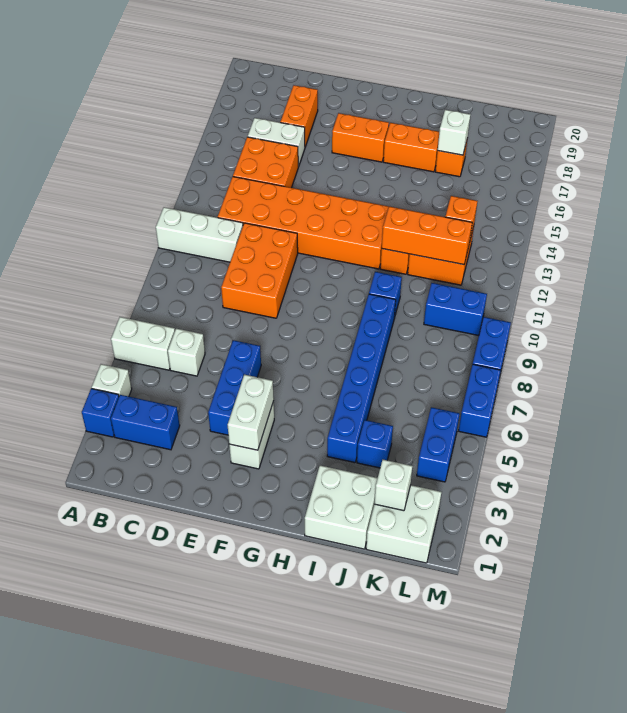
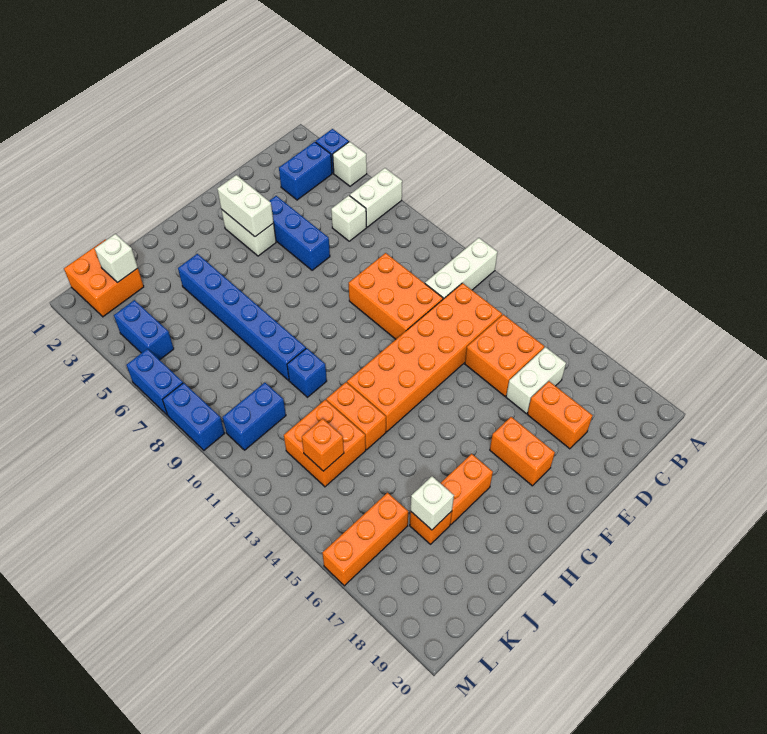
orange brick F17:G17 level 1 -> orange brick F17:F18 level 1
white brick I1:J2 level 1 -> none
orange brick I12:K12 level 2 -> orange brick K16:M16 level 1
blue brick J4 level 1 -> none
white brick K1:L2 level 1 -> orange brick K1:L2 level 1

